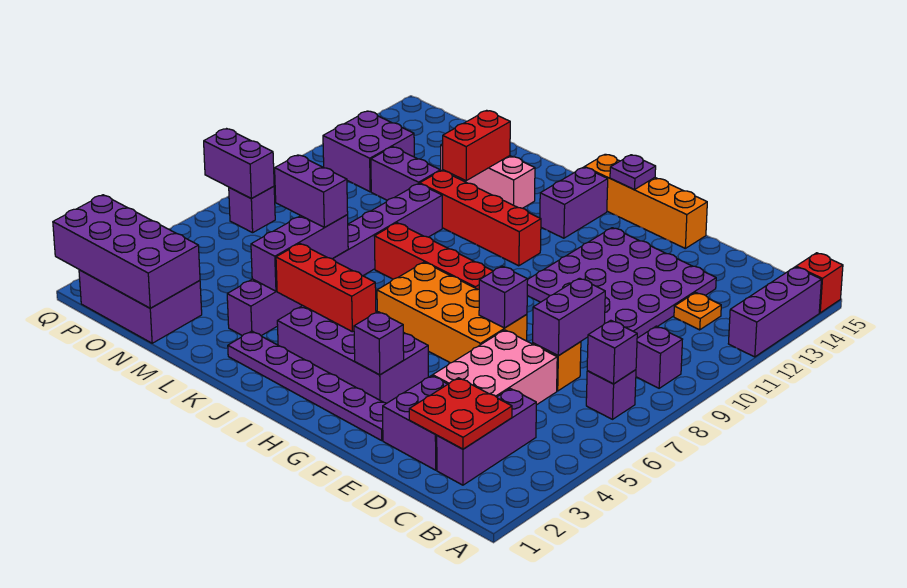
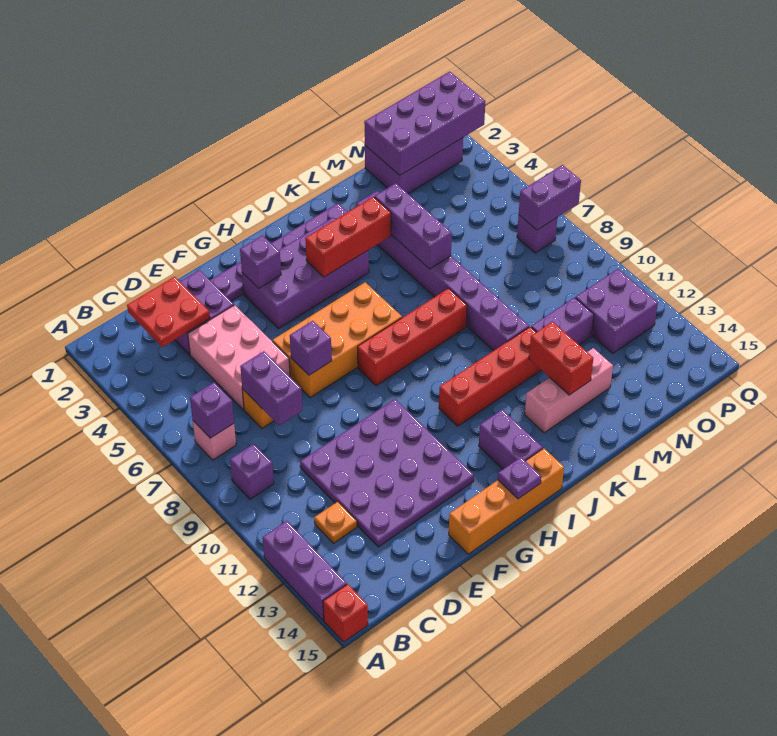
purple brick B7 level 1 -> pink brick B7 level 1
purple brick C2:C4 level 1 -> none
purple brick L6:M6 level 3 -> none

